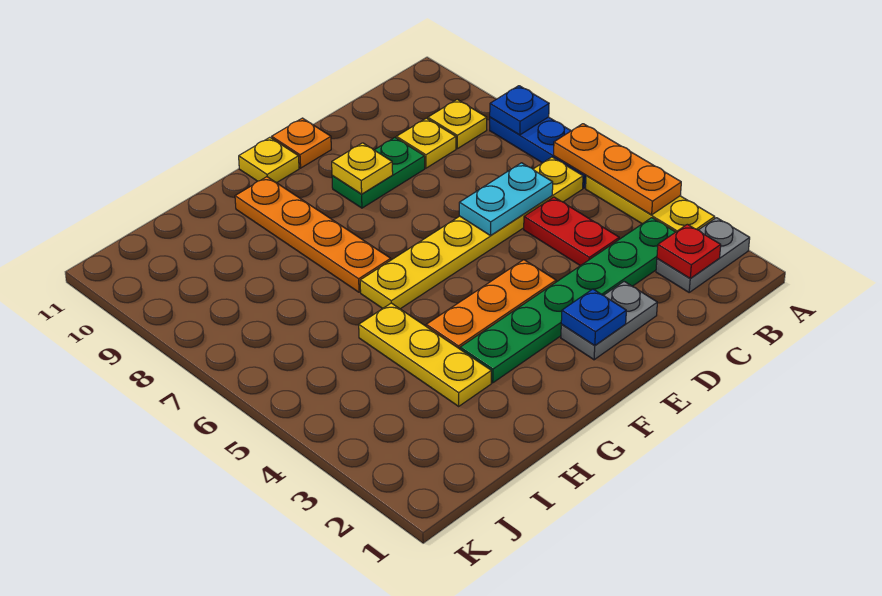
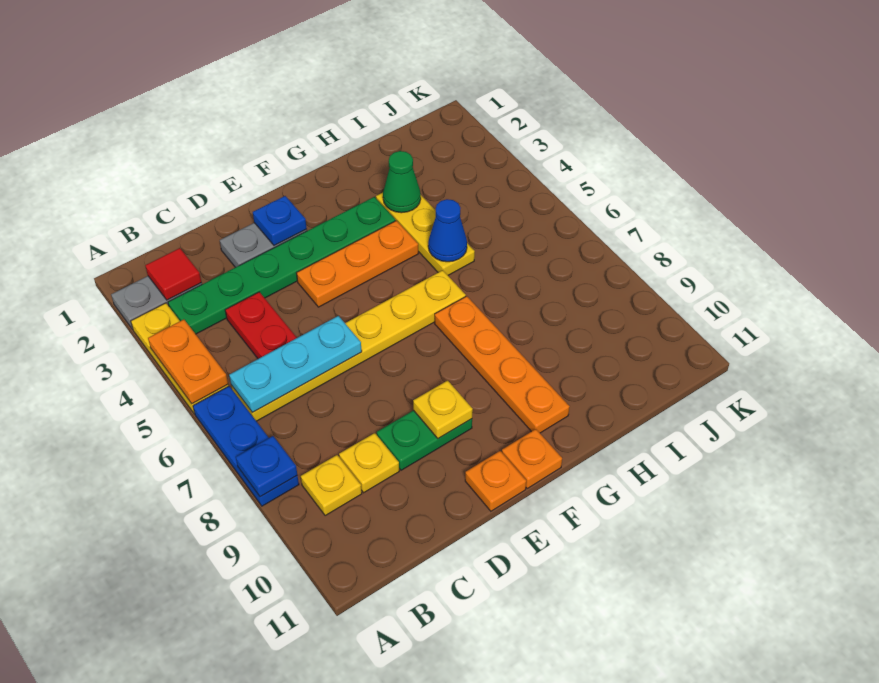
orange plate A4:A6 level 2 -> orange plate A4:A5 level 2
red plate B2 level 2 -> red tile B2 level 2
cyan plate C6:D6 level 2 -> cyan plate B6:D6 level 2
yellow plate F11 level 1 -> orange plate F11 level 1
none -> green cone H3 level 2
none -> blue cone H5 level 2

